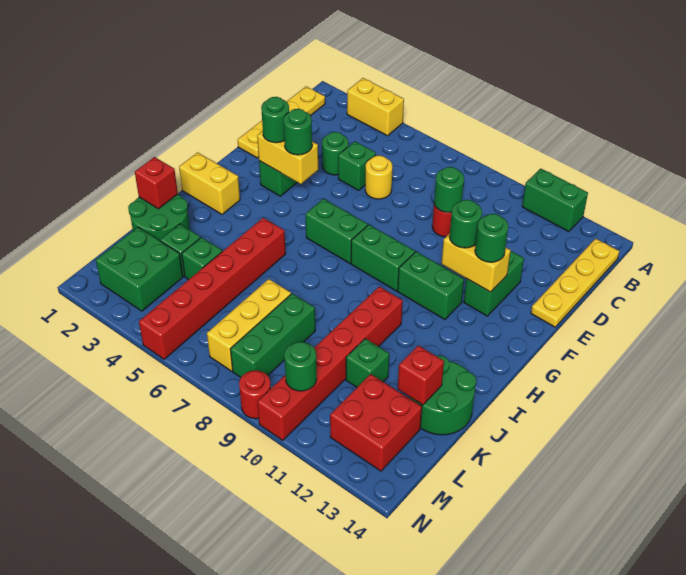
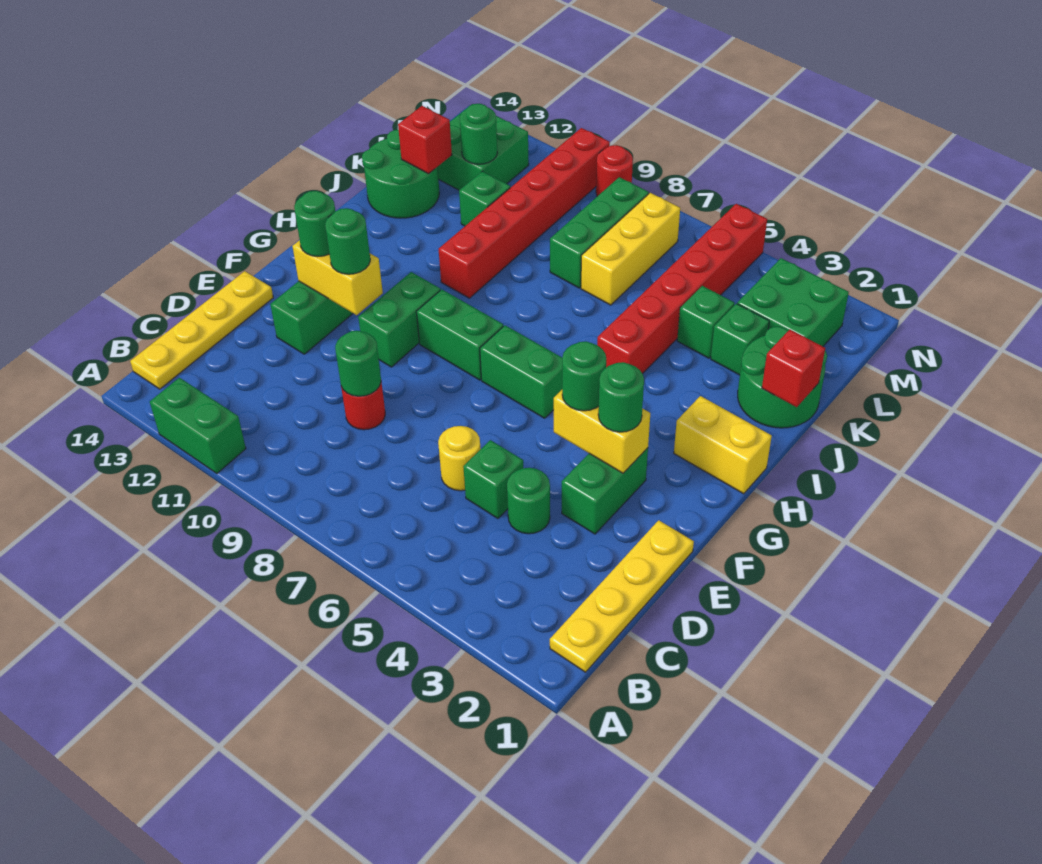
yellow brick A3:A4 level 1 -> none
green brick G10:G11 level 1 -> green brick F10:G10 level 1
red brick L12:M13 level 1 -> green brick L12:M13 level 1
green round brick M10 level 2 -> green round brick L12 level 2

